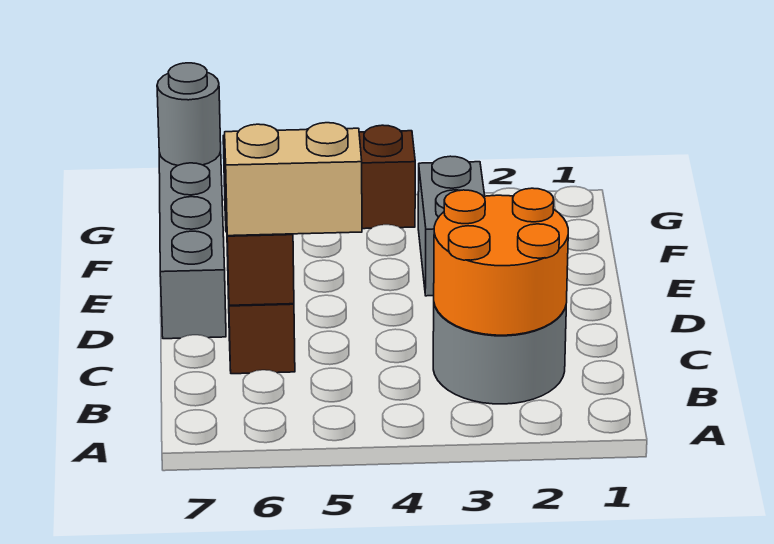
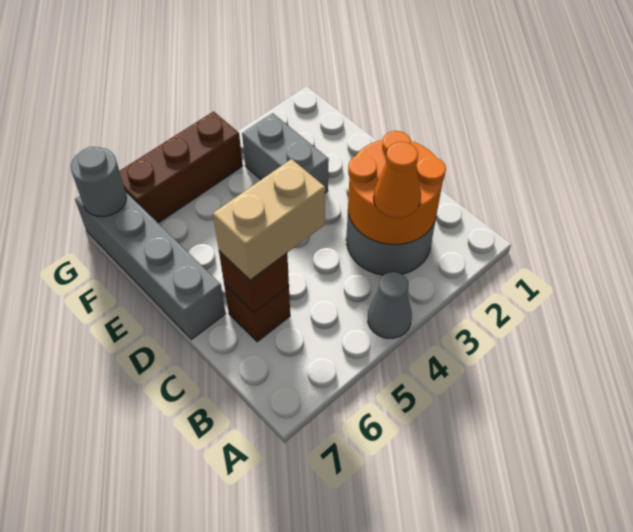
none -> grey cone A4 level 1
none -> orange cone B3 level 3

